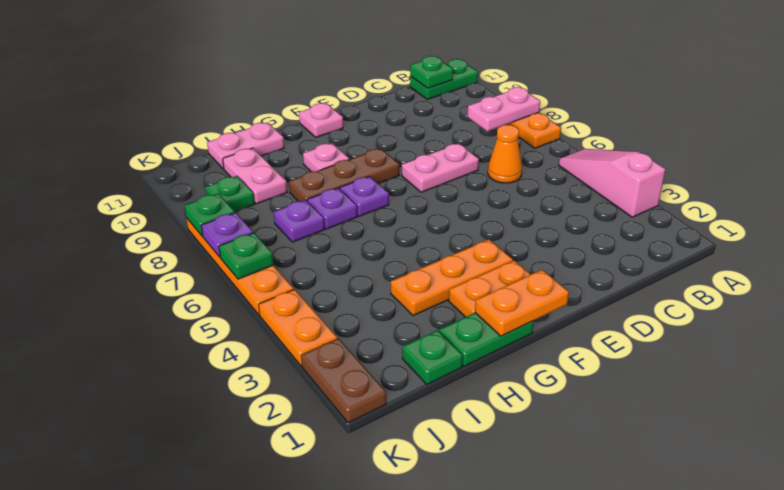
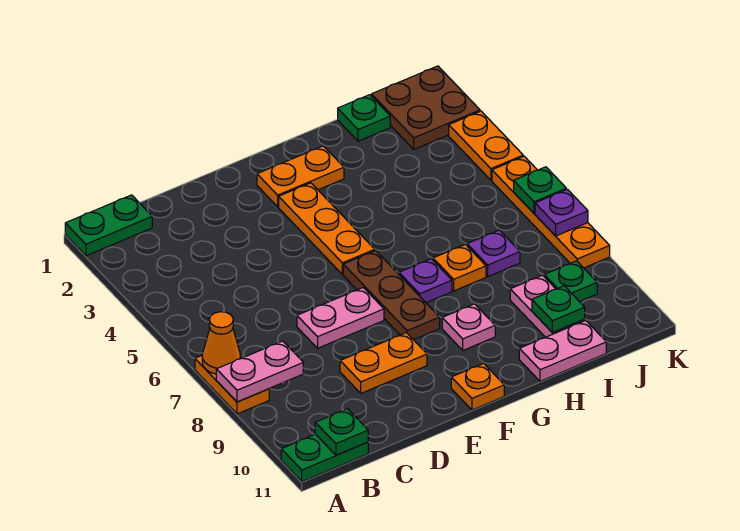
pink slope A3:A5 level 1 top 3 -> none
orange cone C6 level 1 -> orange cone A7 level 2
orange plate F1:G1 level 2 -> orange plate D9:E9 level 1
orange plate F3:H3 level 1 -> orange plate F3:F5 level 1
brown plate F8:H8 level 1 -> brown plate F6:F8 level 1
pink plate F11 level 1 -> orange plate F11 level 1
green plate G1:H1 level 1 -> green plate A1:B1 level 1
purple plate H7 level 1 -> orange plate H7 level 1
brown plate K1:K2 level 1 -> brown plate J1:K2 level 1
green plate K8 level 2 -> green plate I10 level 2

